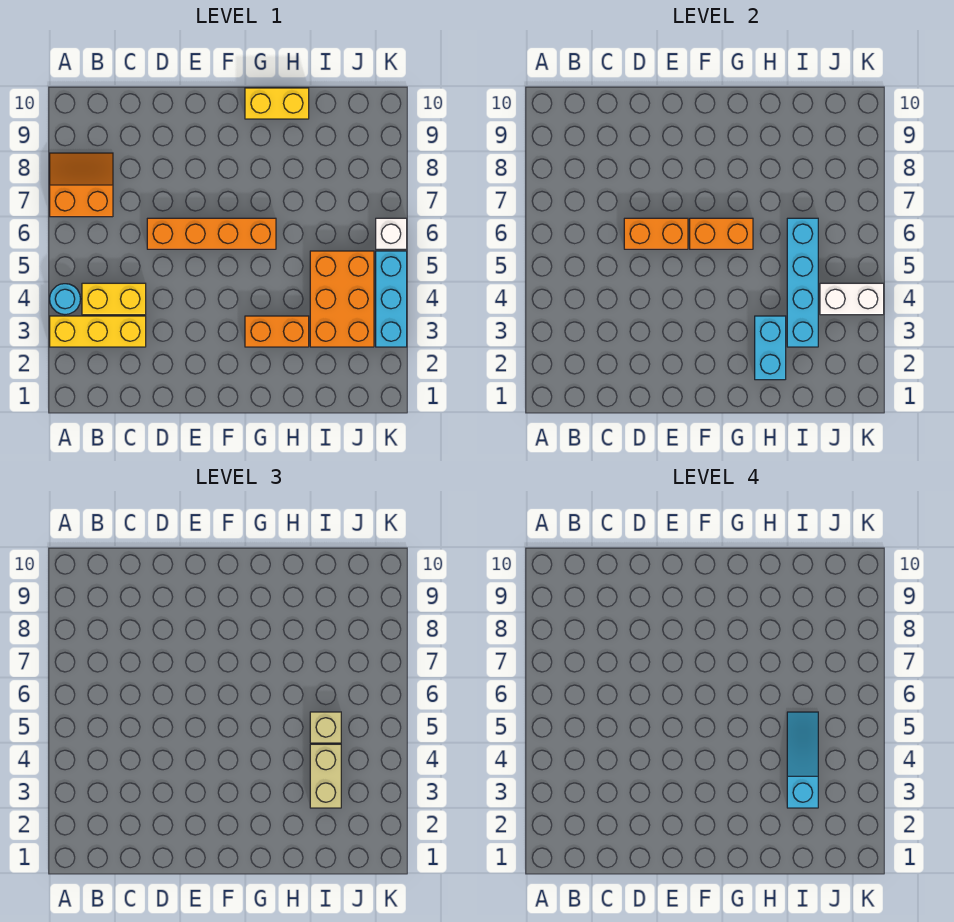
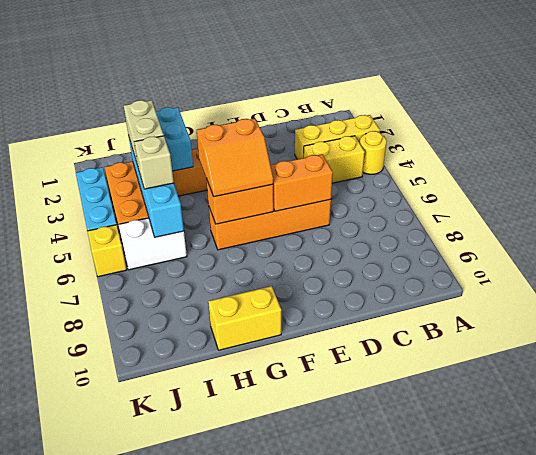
cyan round brick A4 level 1 -> yellow round brick A4 level 1
orange slope A7:B8 level 1 top 7 -> orange slope F5:G6 level 3 top 5
cyan slope I3:I5 level 4 top 3 -> none
white brick J4:K4 level 2 -> white brick I6:J6 level 1
white brick K6 level 1 -> yellow brick K6 level 1

